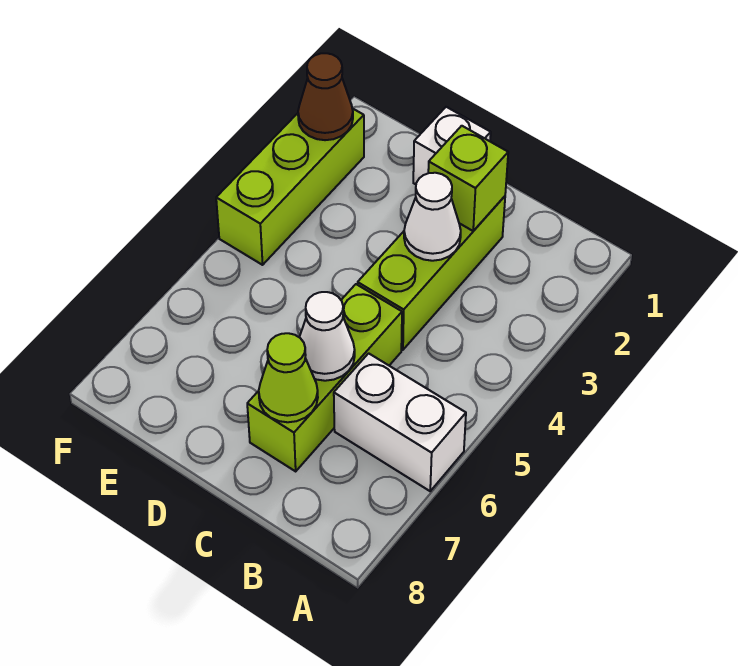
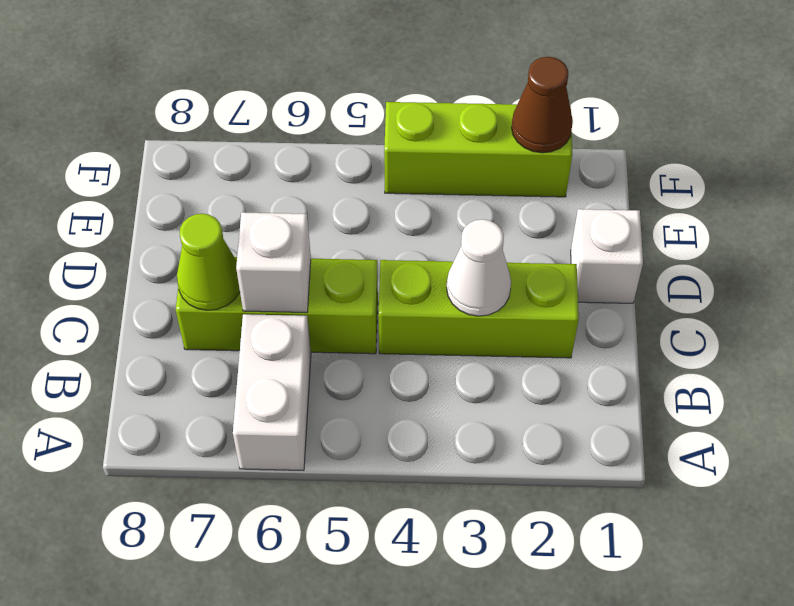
lime brick C2 level 2 -> none
white cone C6 level 2 -> white brick C6 level 2

